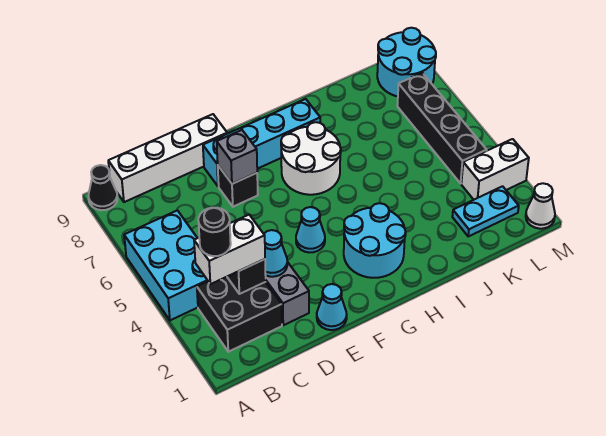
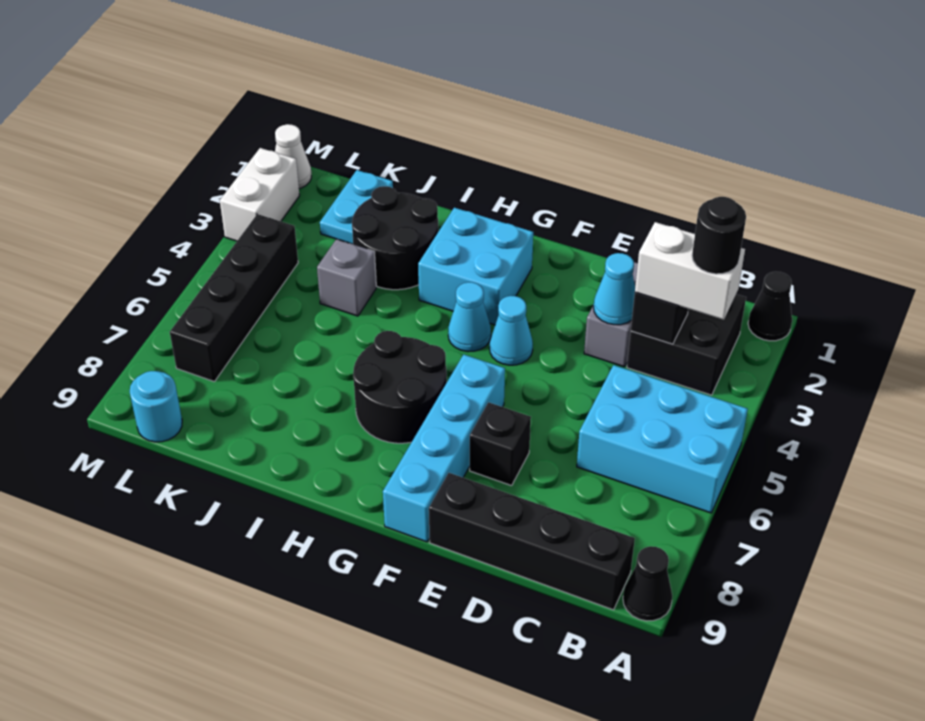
none -> black cone A1 level 1
cyan brick A4:B6 level 1 -> cyan brick A5:C6 level 1
white brick B9:E9 level 1 -> black brick B9:E9 level 1
cyan cone E1 level 1 -> cyan cone G4 level 1
grey brick E7 level 2 -> grey brick J4 level 1
cyan brick E8:H8 level 1 -> cyan brick F6:F9 level 1
cyan round brick G2:H3 level 1 -> cyan brick G2:H3 level 1
white round brick G6:H7 level 1 -> black round brick G6:H7 level 1
none -> black round brick I2:J3 level 1
cyan plate K2:L2 level 1 -> cyan plate K1:K2 level 1
white brick L3:M3 level 1 -> white brick M2:M3 level 1
cyan round brick L8:M9 level 1 -> cyan round brick L9 level 1

